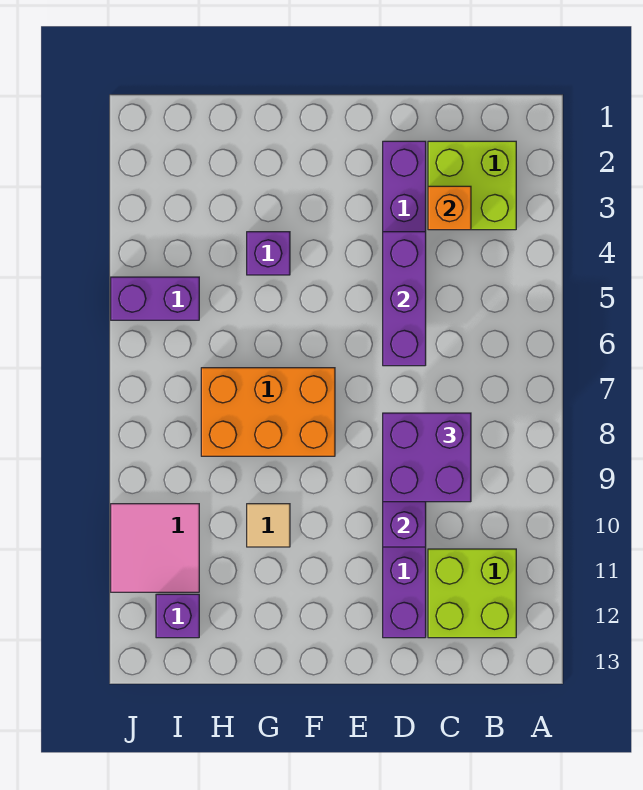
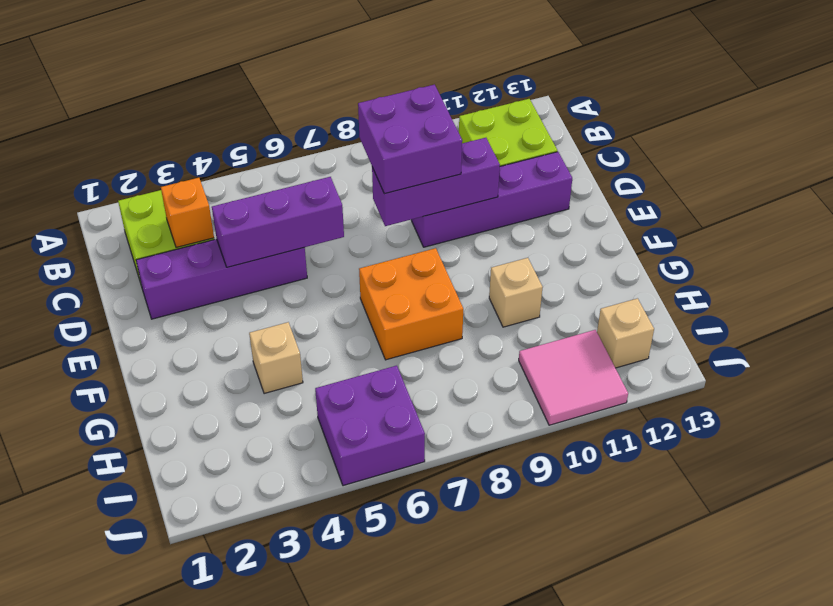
orange brick F7:H8 level 1 -> orange brick F7:G8 level 1
purple brick G4 level 1 -> tan brick G4 level 1
tan tile G10 level 1 -> tan brick G10 level 1
purple brick I5:J5 level 1 -> purple brick I5:J6 level 1
purple brick I12 level 1 -> tan brick I12 level 1

